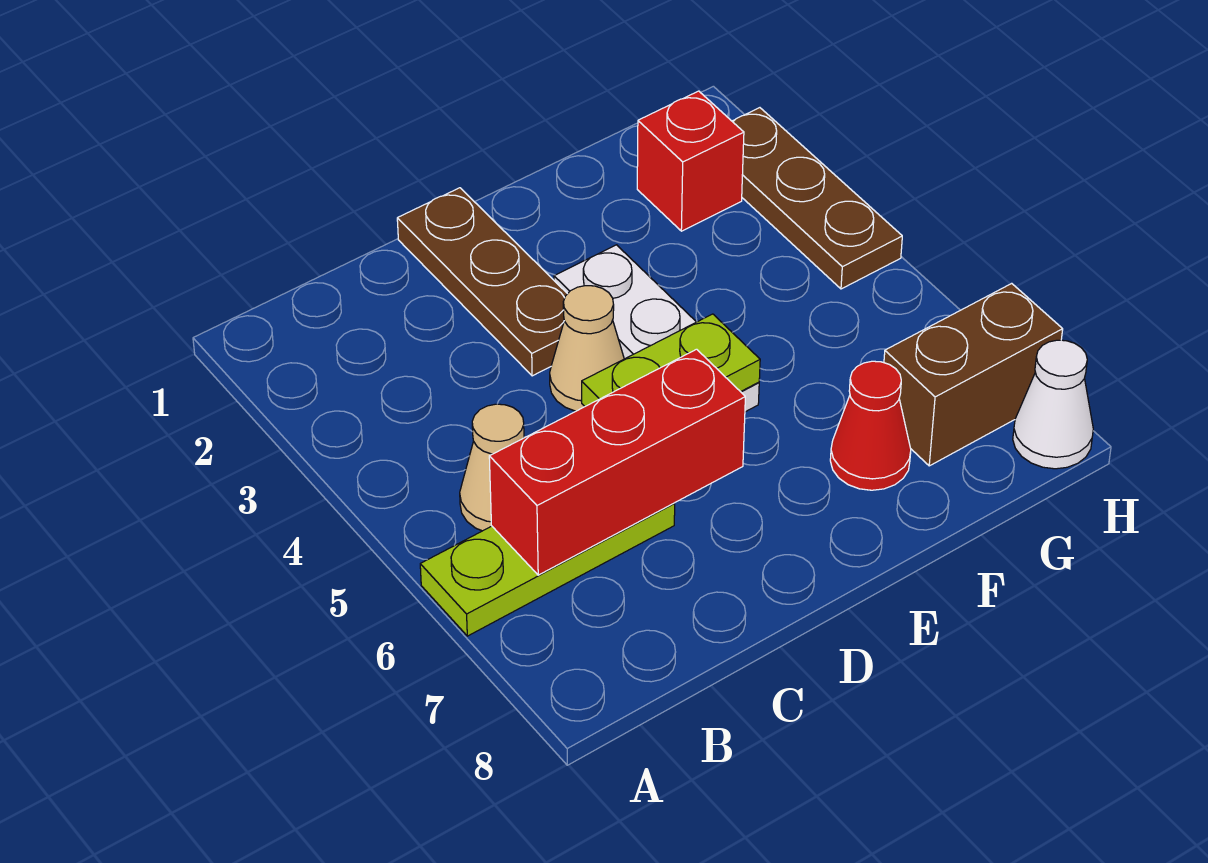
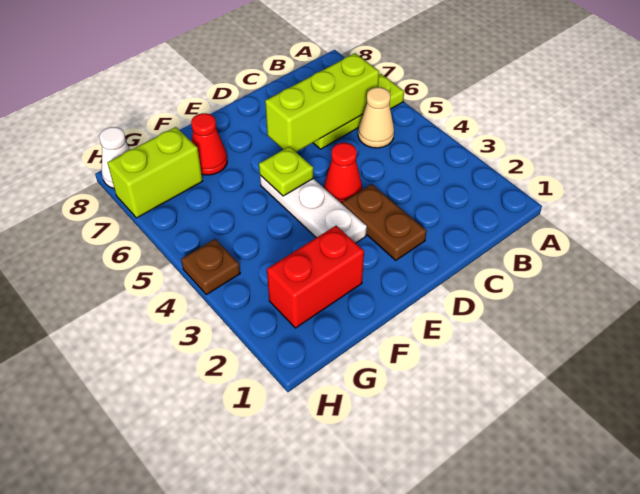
red brick B6:D6 level 2 -> lime brick B6:D6 level 2
brown plate D1:D3 level 1 -> brown plate D2:D3 level 1
tan cone D4 level 1 -> red cone D4 level 1
lime plate D5:E5 level 2 -> lime plate E5 level 2
red brick G2 level 1 -> red brick F2:G2 level 1
brown brick G7:H7 level 1 -> lime brick G7:H7 level 1
brown plate H2:H4 level 1 -> brown plate H4 level 1

